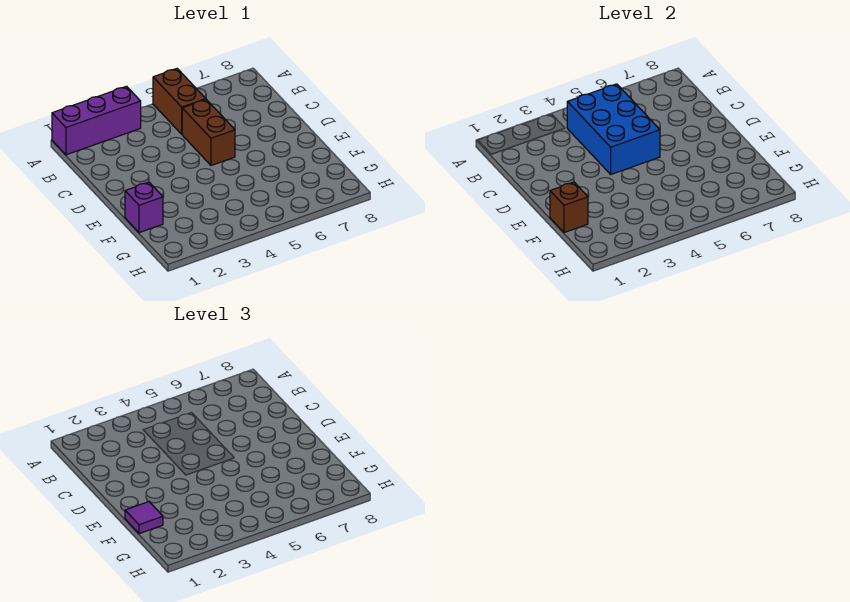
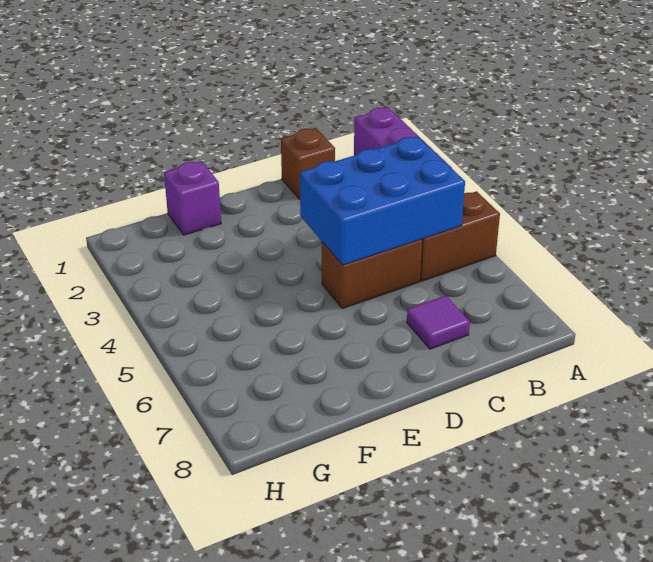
brown brick F1 level 2 -> brown brick C1 level 1
purple tile F1 level 3 -> purple tile C7 level 1

